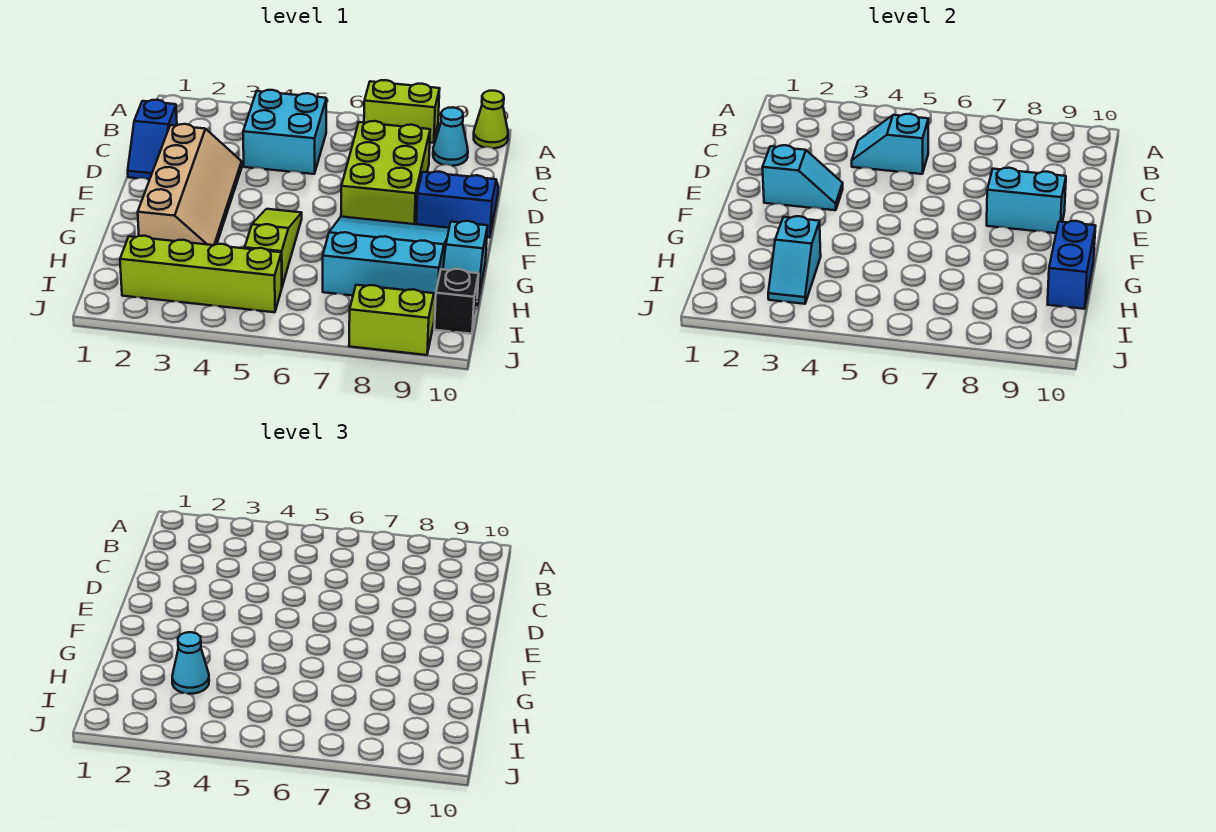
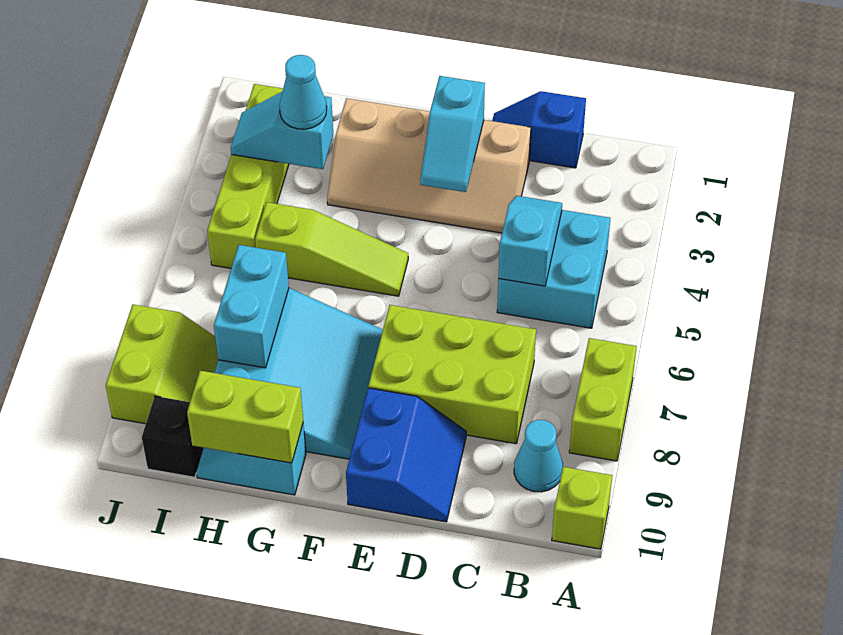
lime cone A10 level 1 -> lime brick A10 level 1
cyan brick E8:E9 level 2 -> cyan brick H7:H8 level 2
blue brick G10:H10 level 2 -> lime brick G10:H10 level 2

